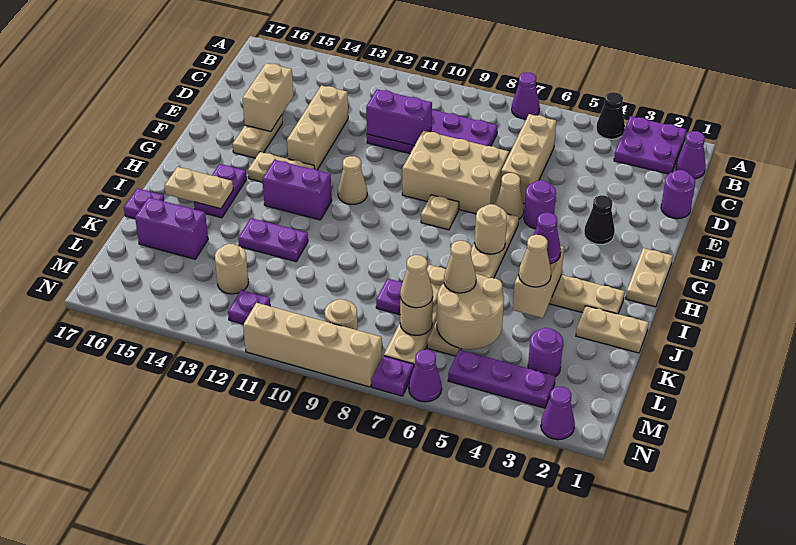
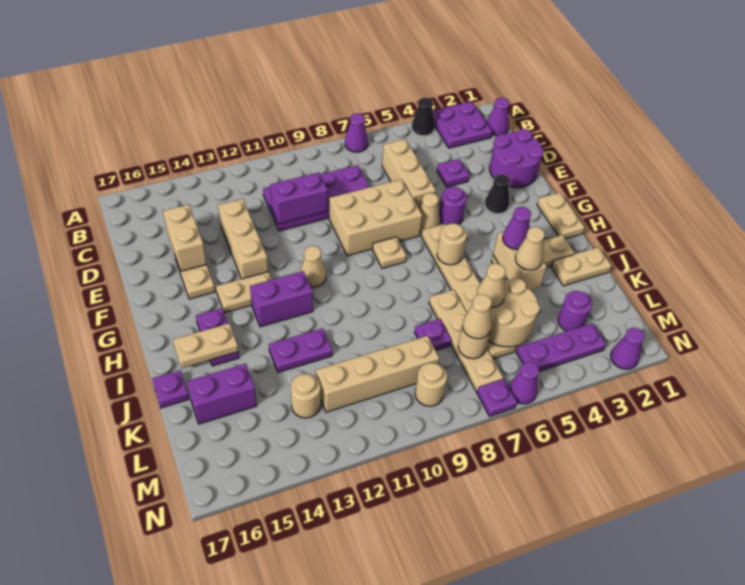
purple round brick D1 level 1 -> purple round brick D1:E2 level 1
purple plate M12 level 1 -> purple plate D4 level 1
tan brick N8:N11 level 1 -> tan brick L9:L12 level 1

